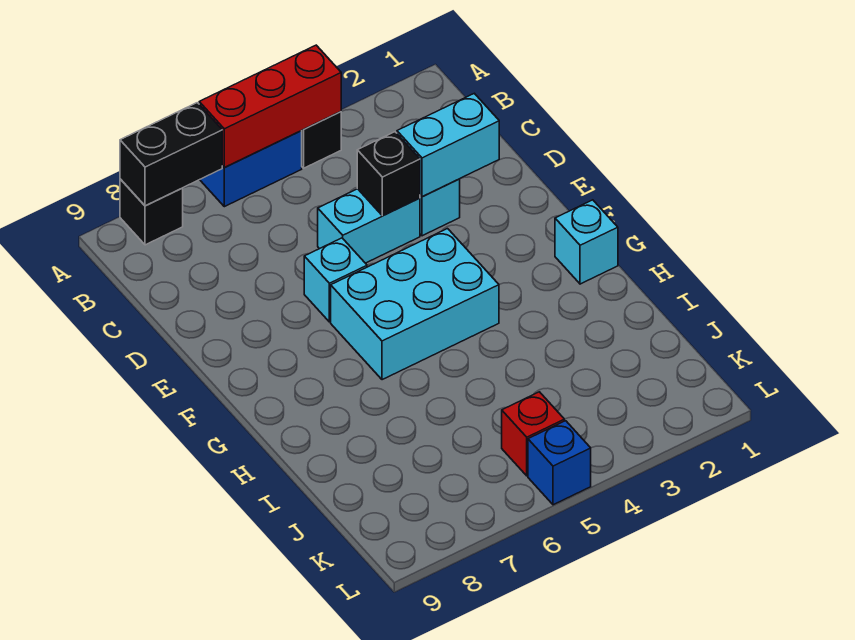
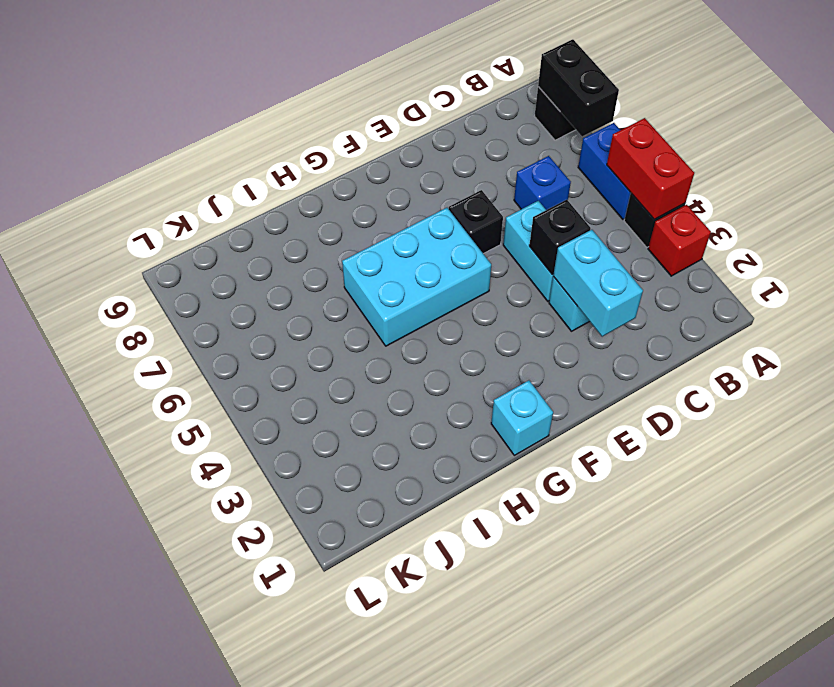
red brick A4:A6 level 2 -> red brick A4:A5 level 2
cyan brick E6 level 1 -> black brick E6 level 1
cyan brick F4:G6 level 1 -> cyan brick F5:H6 level 1
red brick K5 level 1 -> red brick A3 level 1
blue brick L5 level 1 -> blue brick C6 level 1

